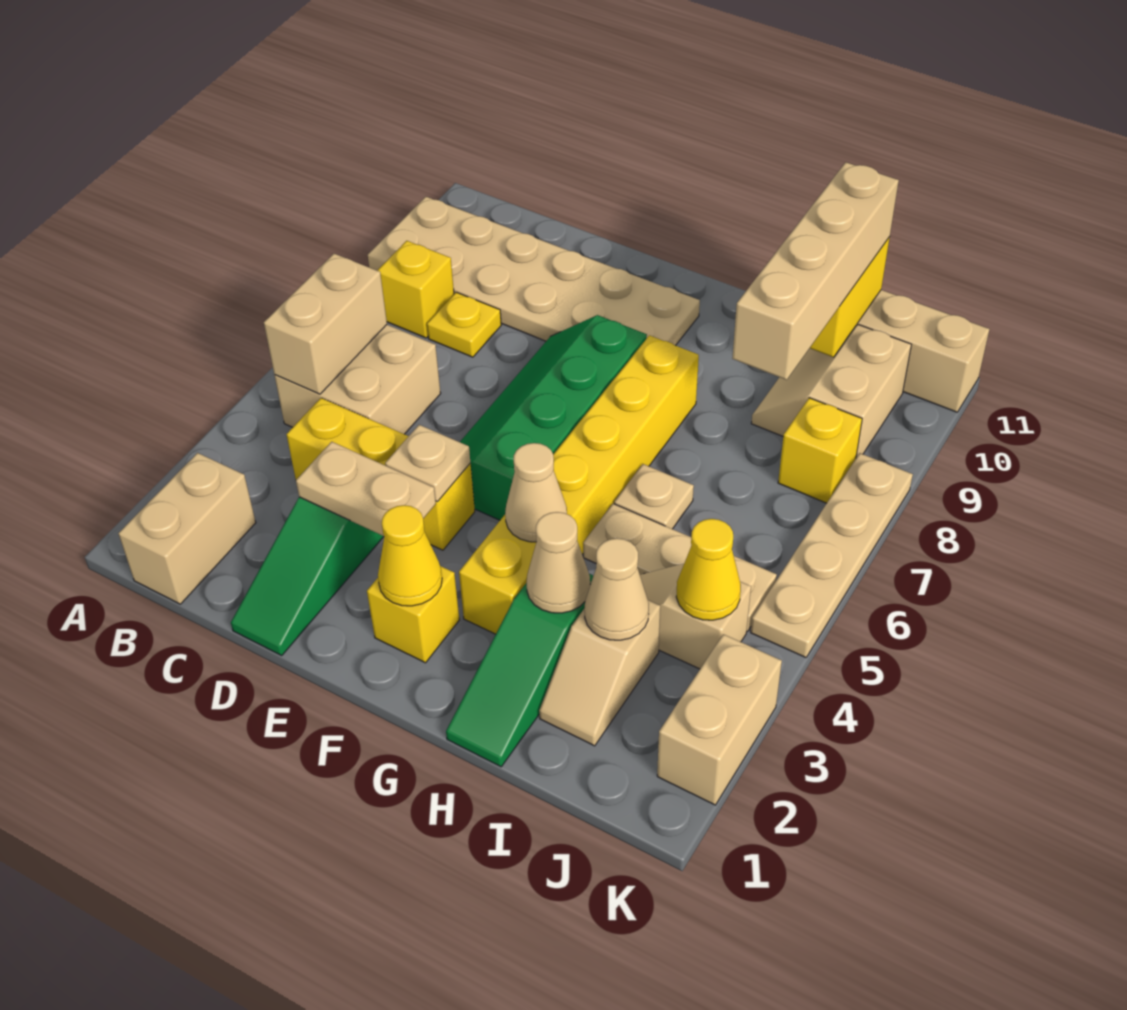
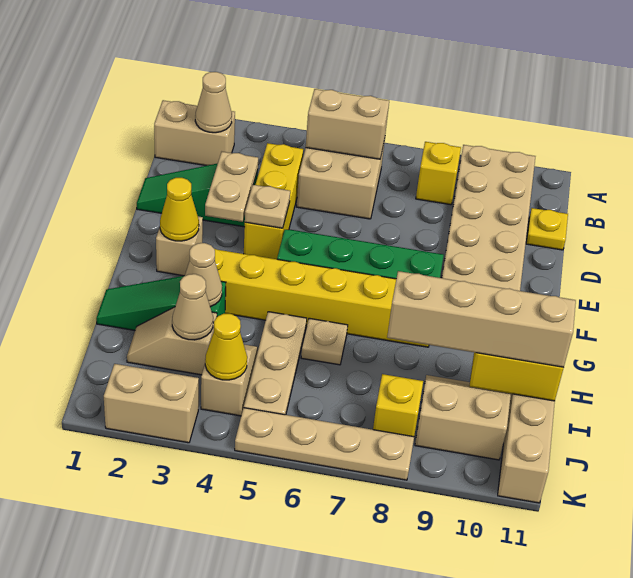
yellow plate C8 level 1 -> yellow plate C11 level 1
yellow brick F2 level 1 -> tan brick F2 level 1
tan cone G4 level 2 -> tan cone B2 level 2

